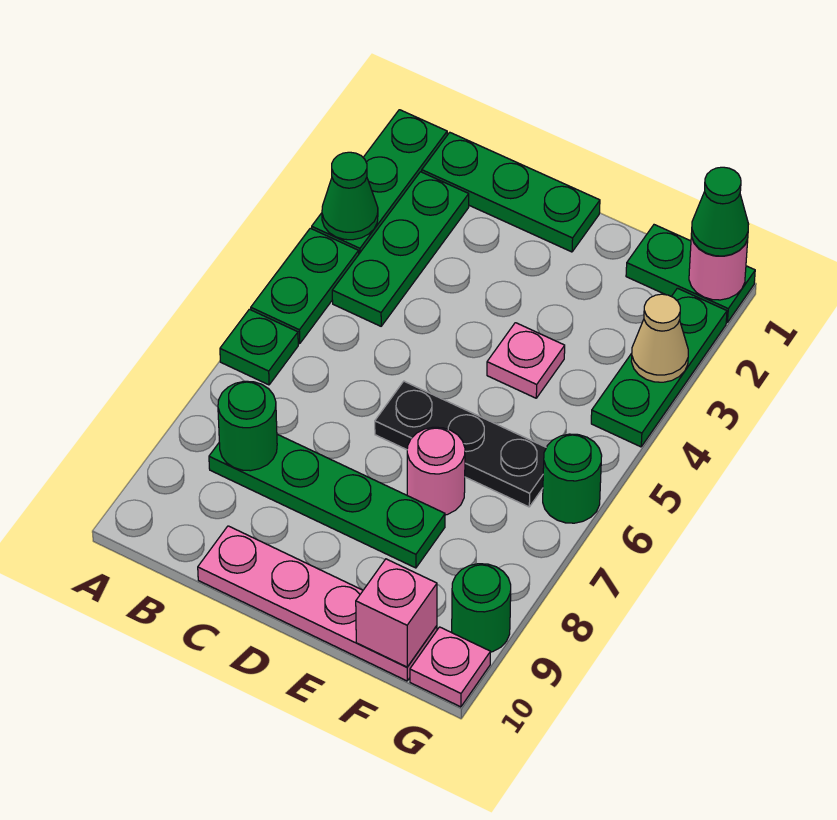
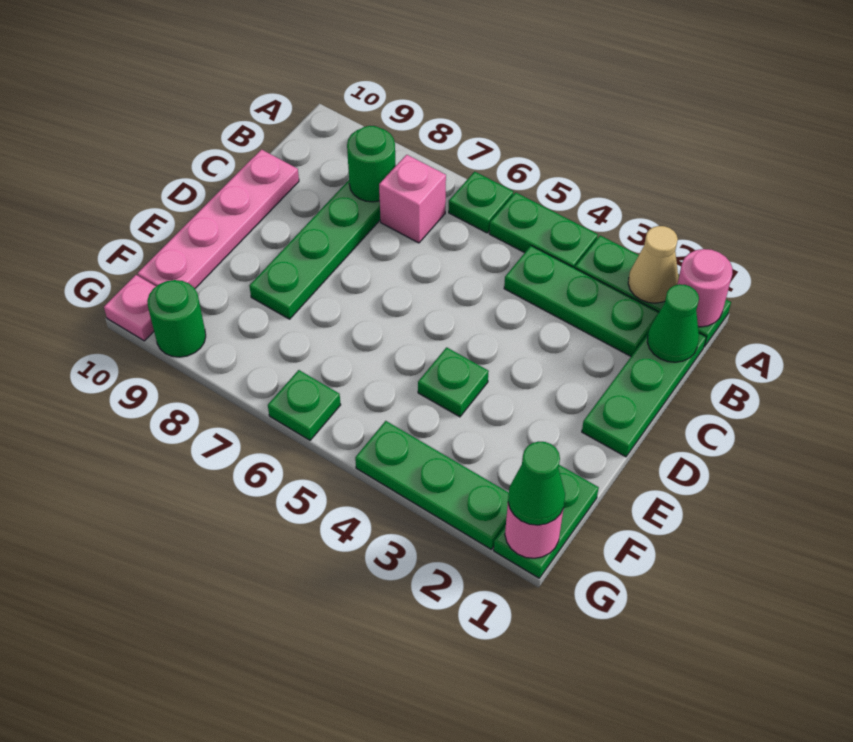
green cone A3 level 2 -> green cone B1 level 2
black plate D6:F6 level 1 -> none
pink plate E4 level 1 -> green plate E4 level 1
pink round brick E7 level 1 -> pink round brick A1 level 2
pink brick F10 level 2 -> pink brick B7 level 1
tan cone G3 level 2 -> tan cone A2 level 2
green round brick G6 level 1 -> green plate G6 level 1

